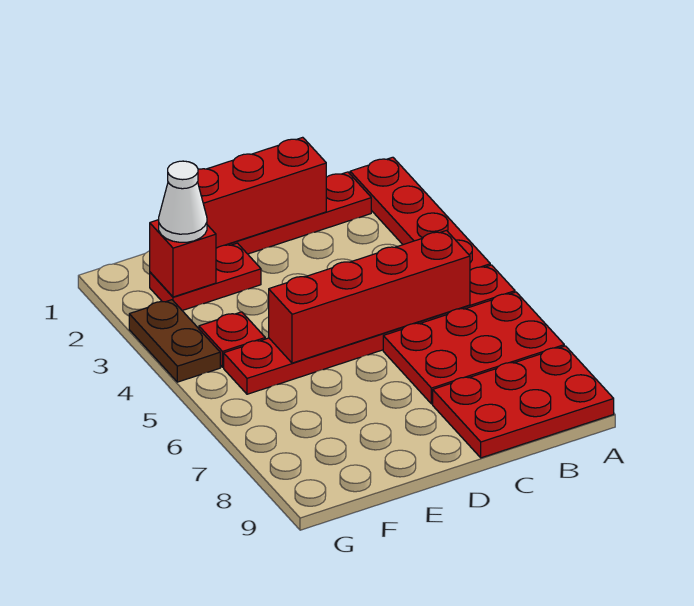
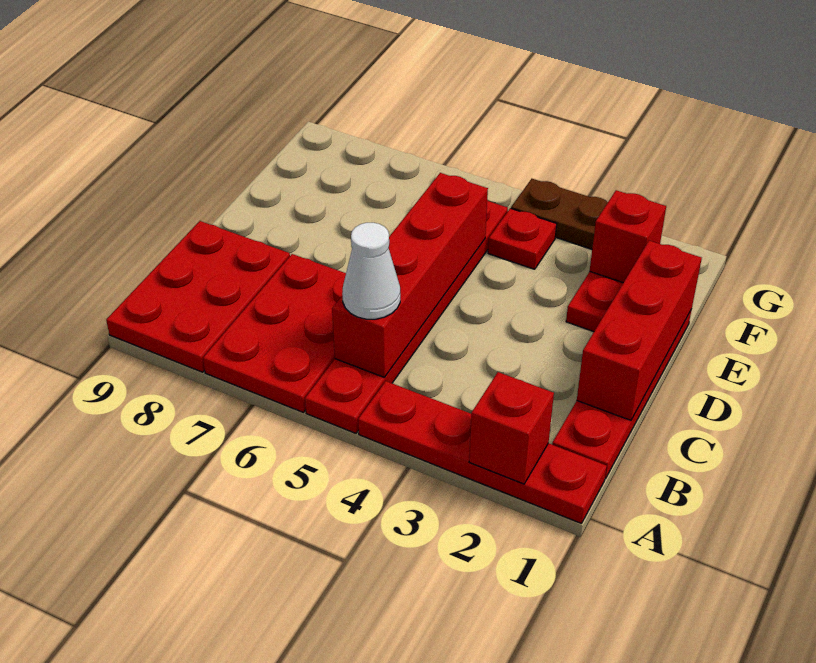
none -> red brick A2 level 2
white cone F2 level 3 -> white cone B5 level 3

